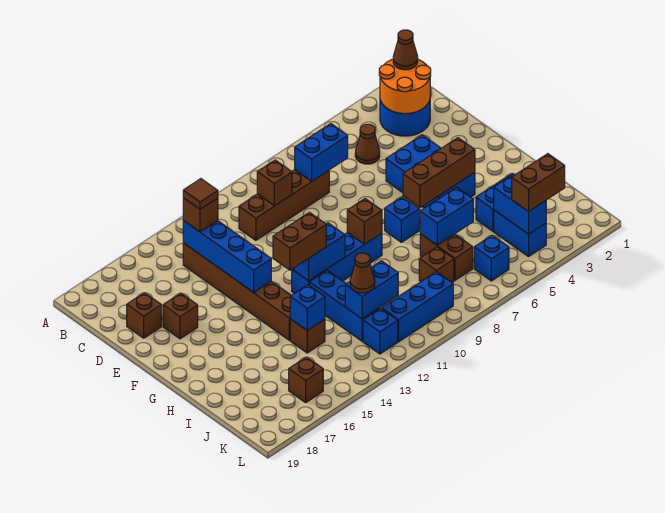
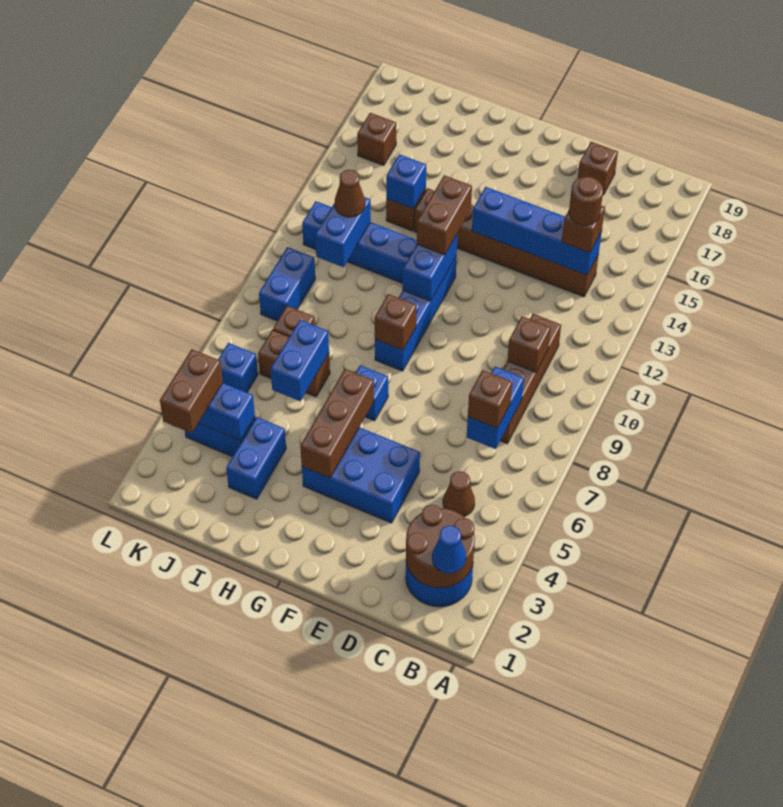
orange round brick B2:C3 level 2 -> brown round brick B2:C3 level 2
brown cone B2 level 3 -> blue cone B2 level 3
brown tile C14 level 4 -> brown round brick C14 level 4
brown brick E17 level 1 -> brown brick C7 level 3
blue brick K9:K11 level 1 -> blue brick K9:K10 level 1

